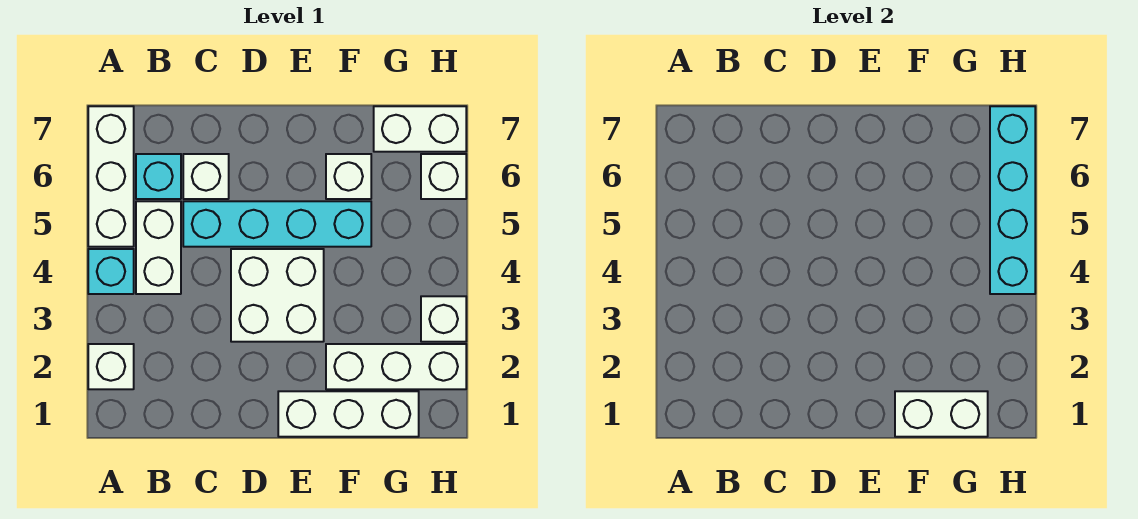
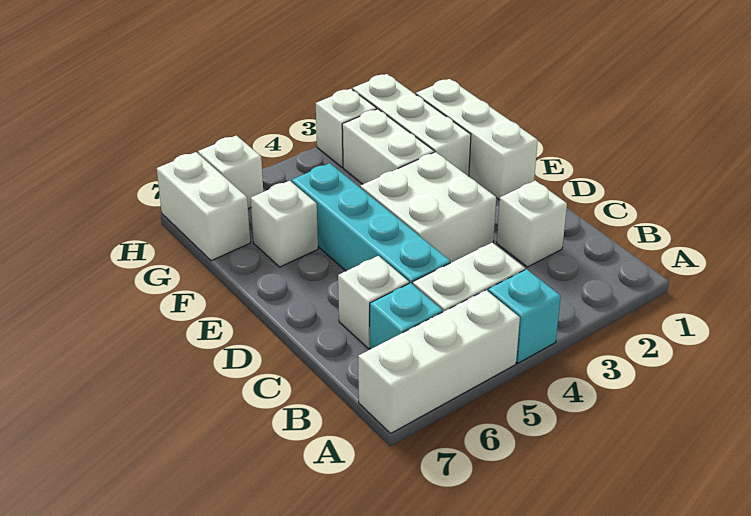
white brick A2 level 1 -> white brick C2 level 1
white brick F1:G1 level 2 -> white brick F3:G3 level 1
cyan brick H4:H7 level 2 -> none

